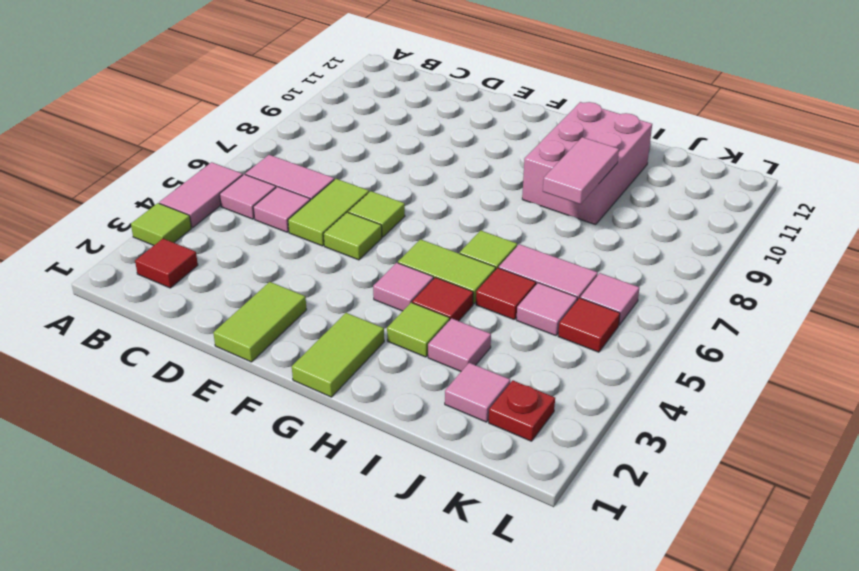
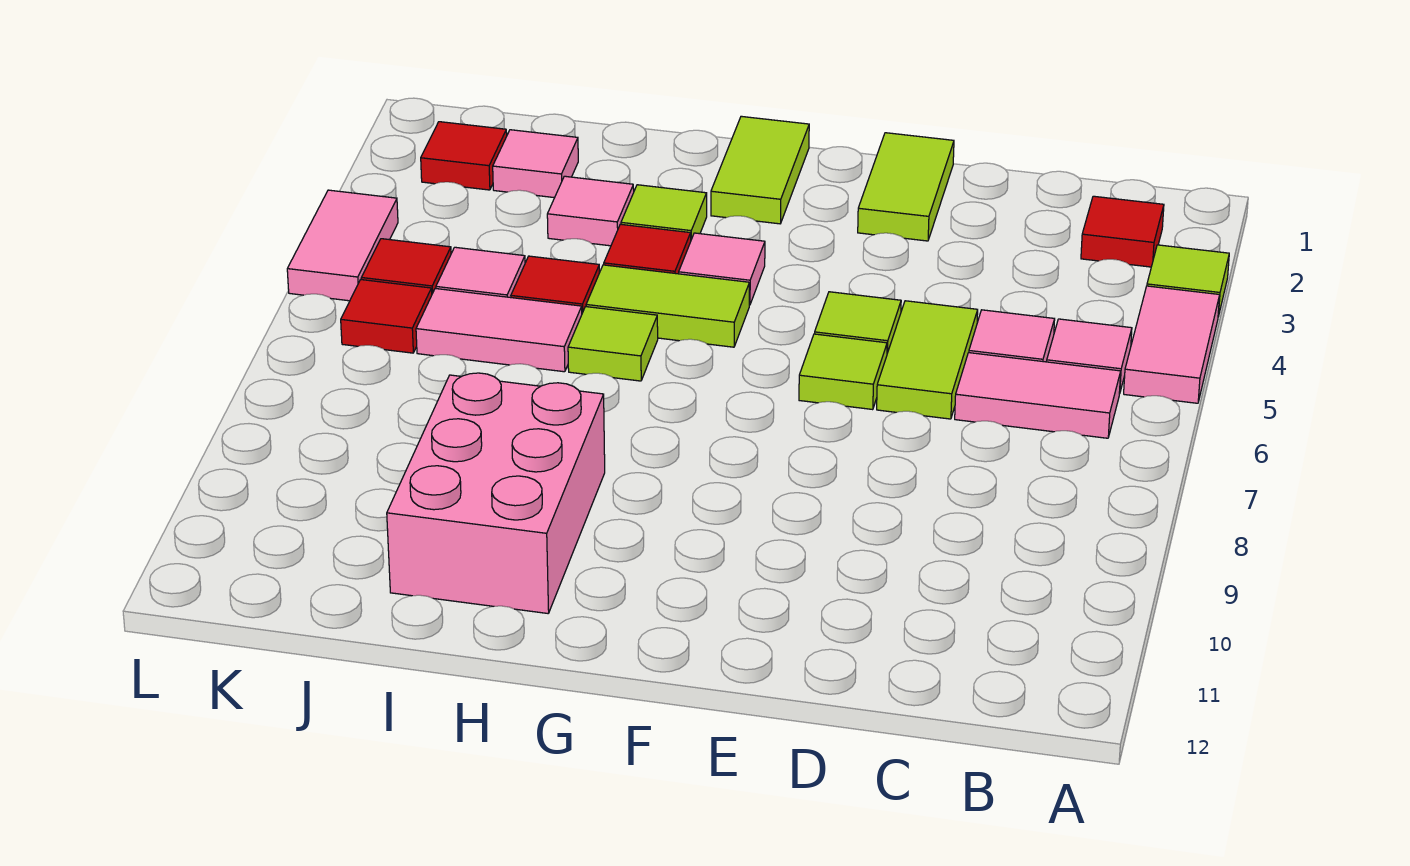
pink tile I8:I9 level 2 -> pink tile L4:L5 level 1
red plate K2 level 1 -> red tile K2 level 1
pink tile K6 level 1 -> red tile K6 level 1

